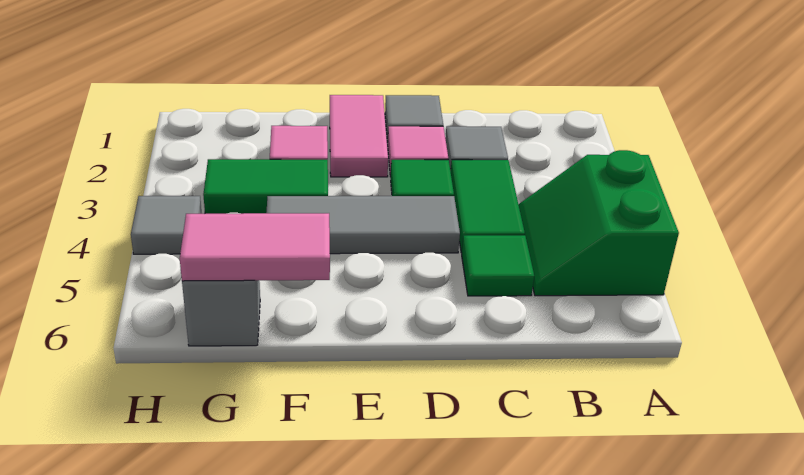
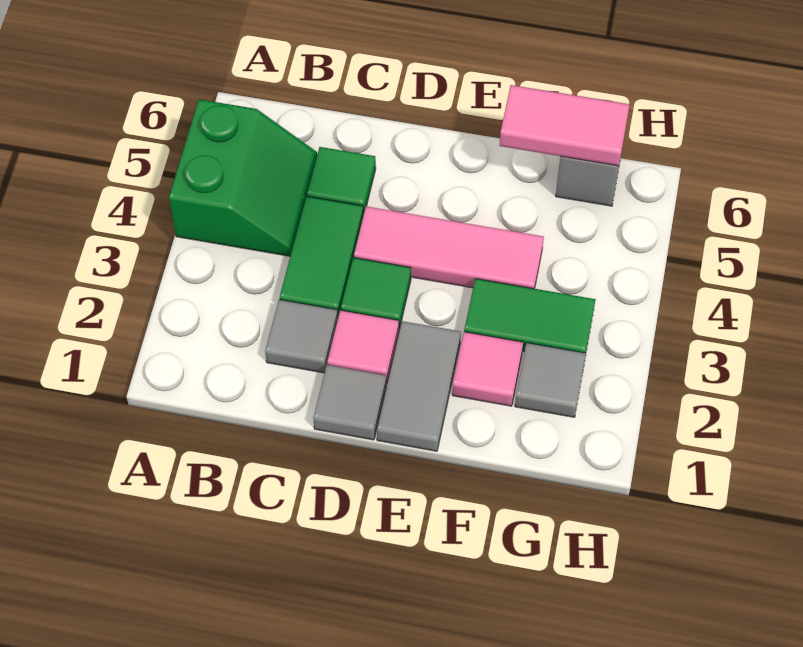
grey tile D4:F4 level 1 -> pink tile D4:F4 level 1
pink tile E1:E2 level 1 -> grey tile E1:E2 level 1
grey tile H4 level 1 -> grey tile G2 level 1

